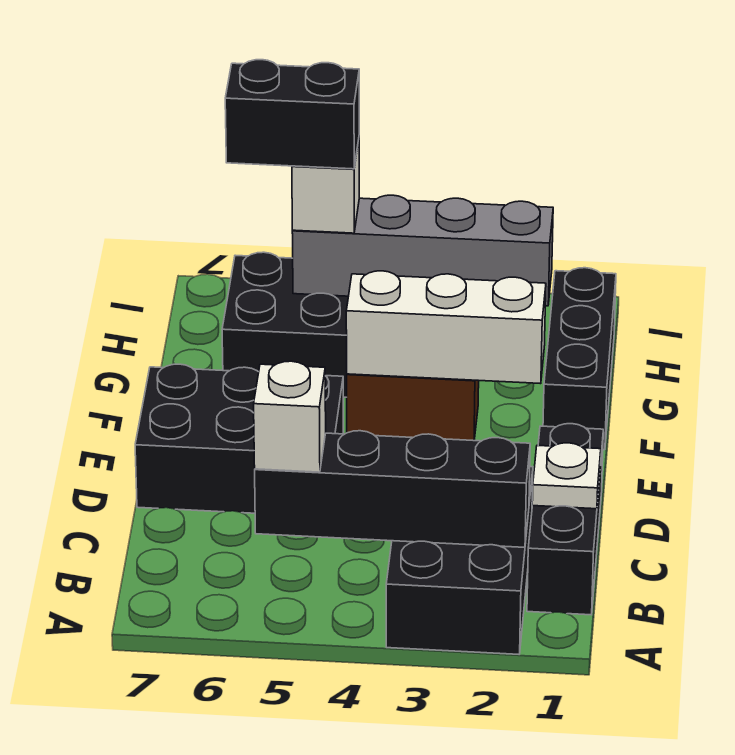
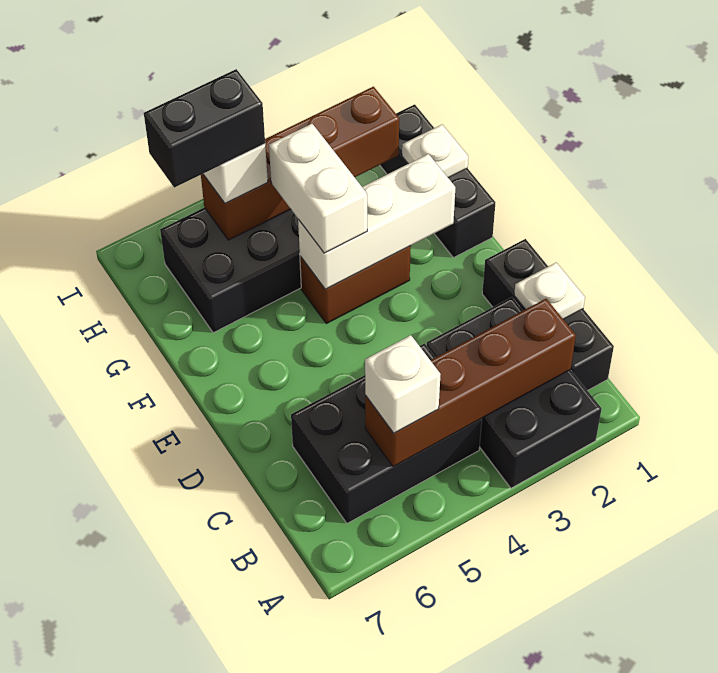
black brick B2:B5 level 2 -> brown brick B2:B5 level 2
black brick D5:E7 level 1 -> black brick B4:C6 level 1
none -> white brick F4:G4 level 3
none -> white plate G1 level 2
grey brick H2:H5 level 2 -> brown brick H2:H5 level 2

